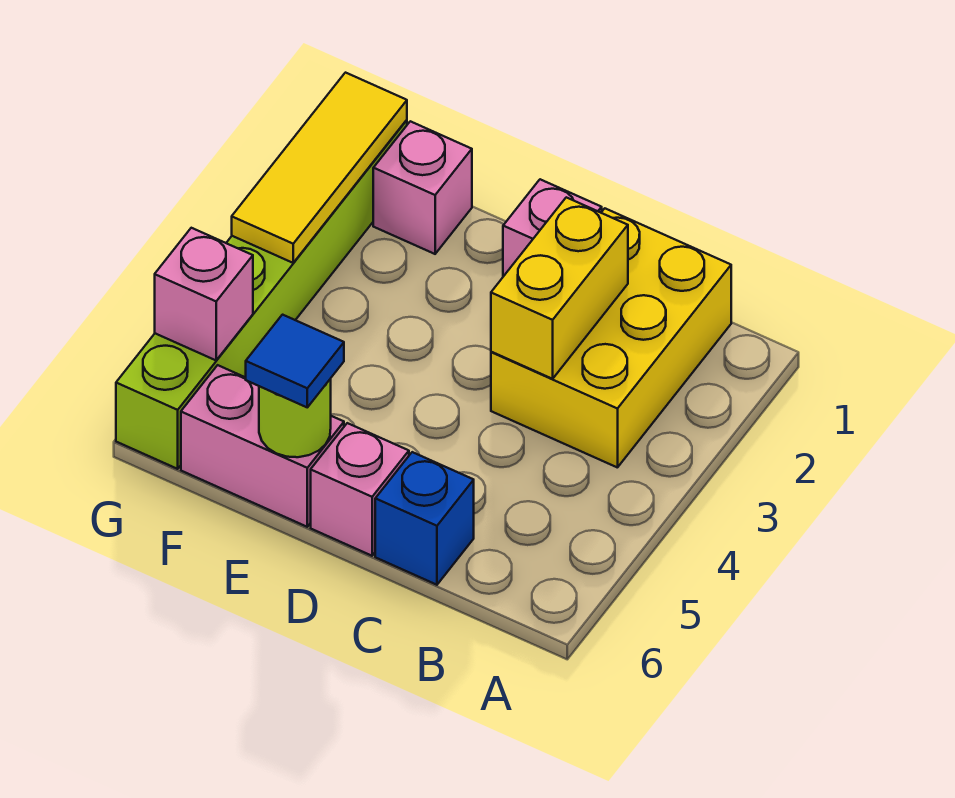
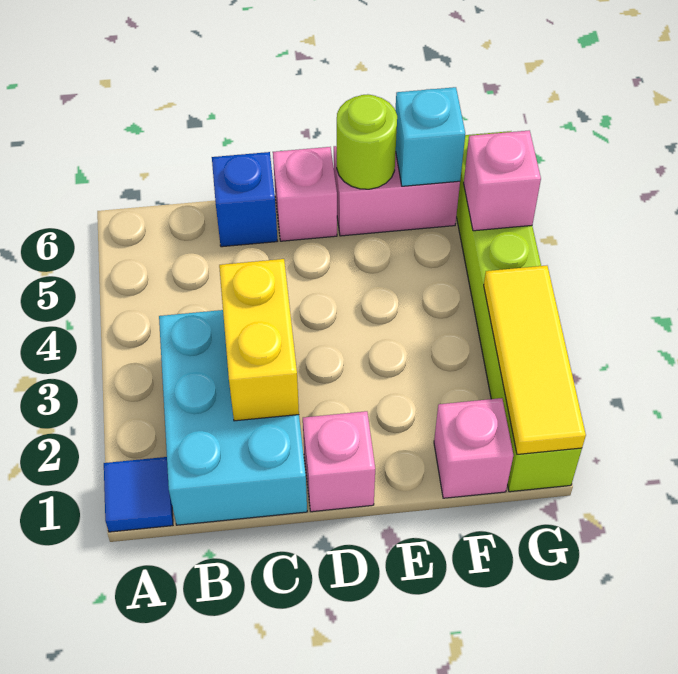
yellow brick B1:C3 level 1 -> cyan brick B1:C3 level 1
blue tile E6 level 3 -> blue tile A1 level 1
none -> cyan brick F6 level 2

